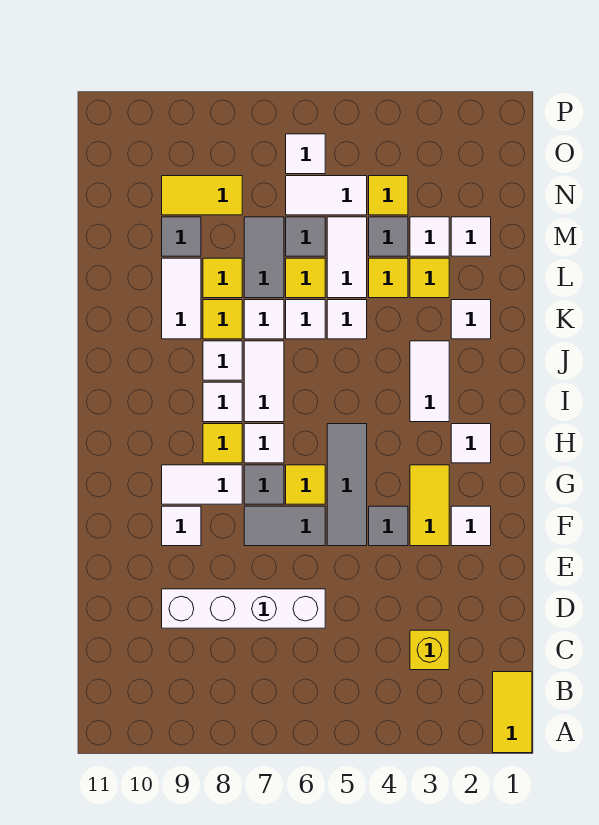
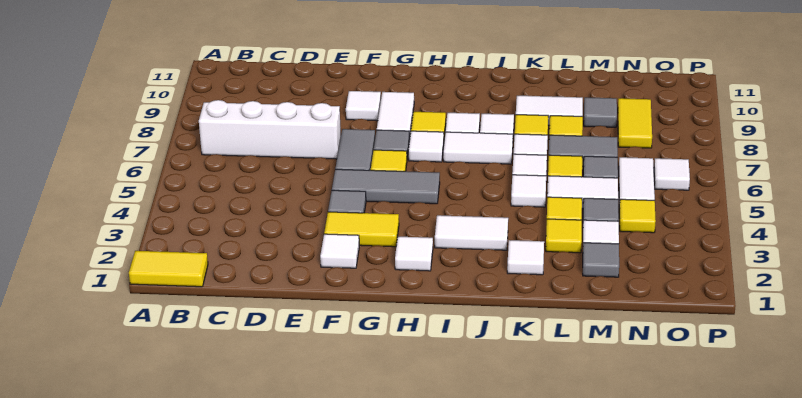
yellow brick C3 level 1 -> none
white brick D6:D9 level 1 -> white brick B7:E7 level 1
white tile M2 level 1 -> grey tile M2 level 1

